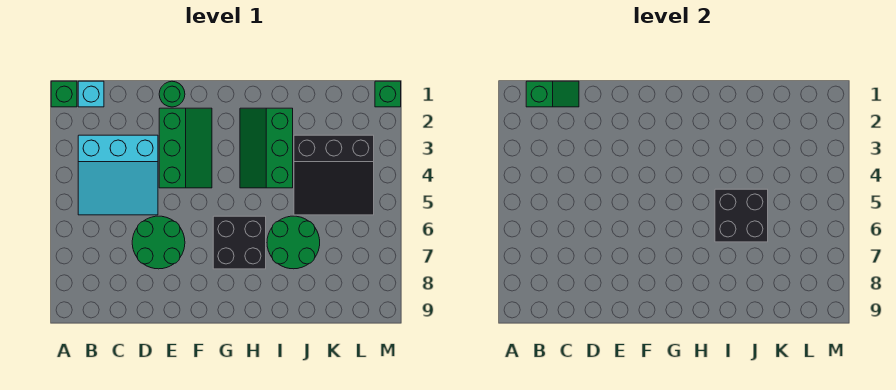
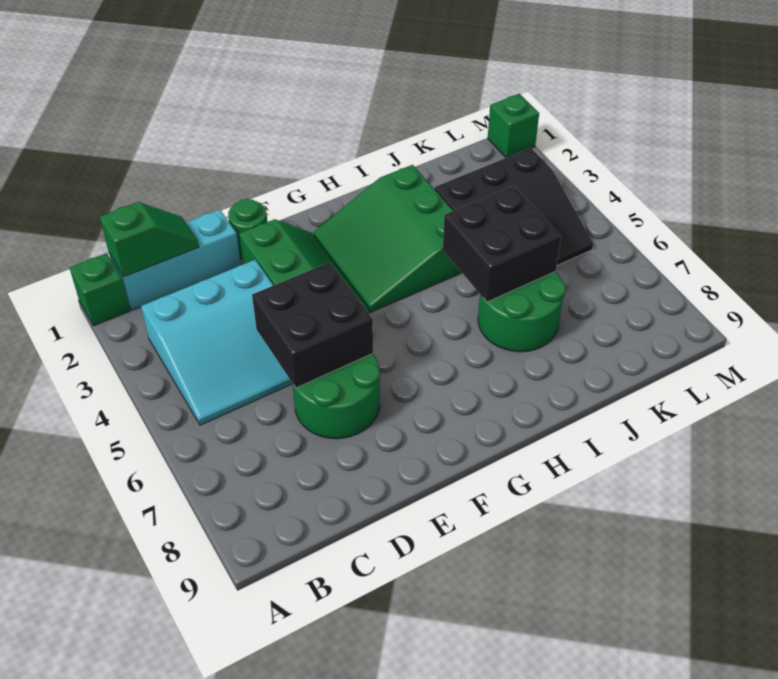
cyan brick B1 level 1 -> cyan brick B1:D1 level 1
black brick G6:H7 level 1 -> black brick D5:E6 level 2
green slope H2:I4 level 1 top I -> green slope G2:I4 level 1 top I

